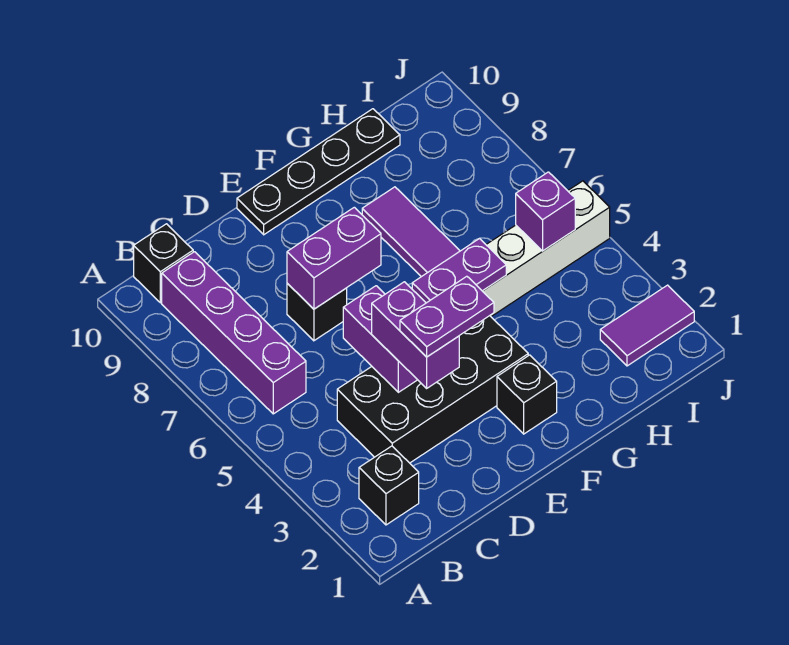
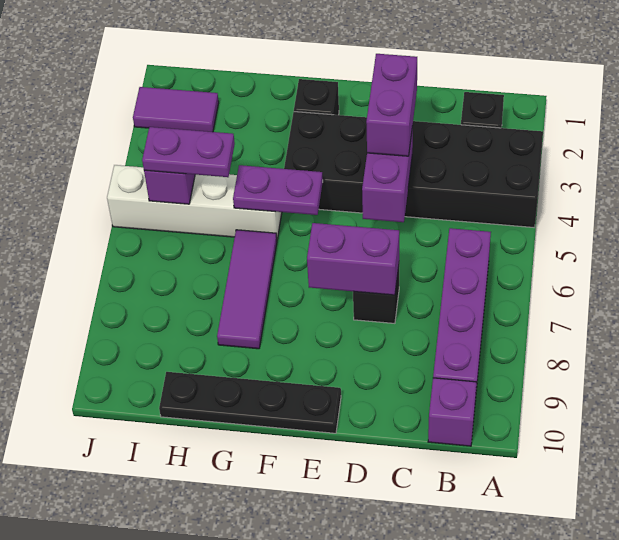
black brick B10 level 1 -> purple brick B10 level 1
black brick C3:F4 level 1 -> black brick A3:F4 level 1
purple plate D3:E3 level 4 -> purple plate H5:I5 level 3

